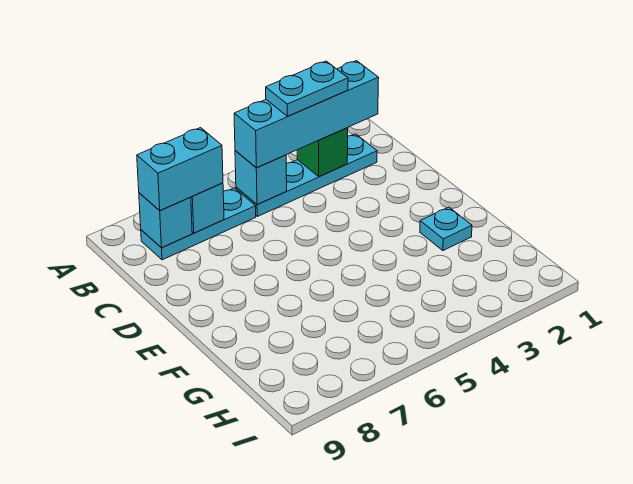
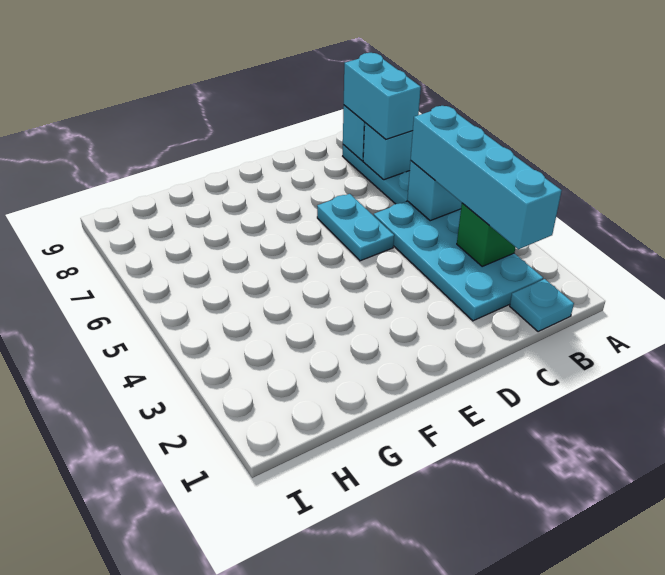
cyan plate B2:B5 level 1 -> cyan plate B2:C5 level 1
cyan plate B3:B4 level 4 -> cyan plate D5:D6 level 1
cyan plate F2 level 1 -> cyan plate B1 level 1

